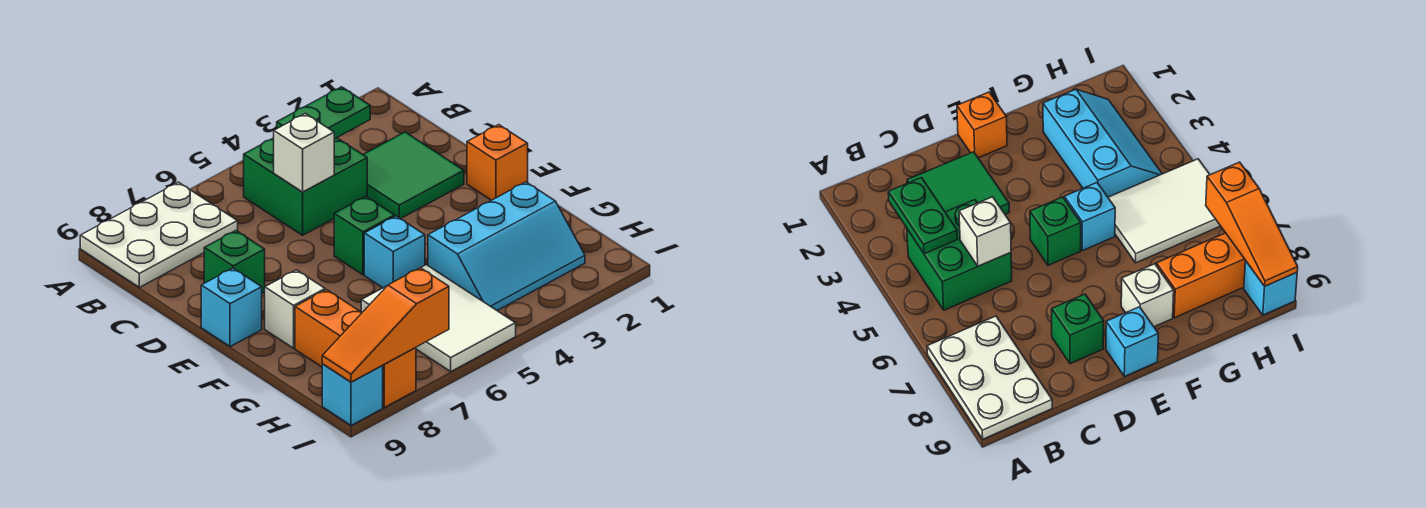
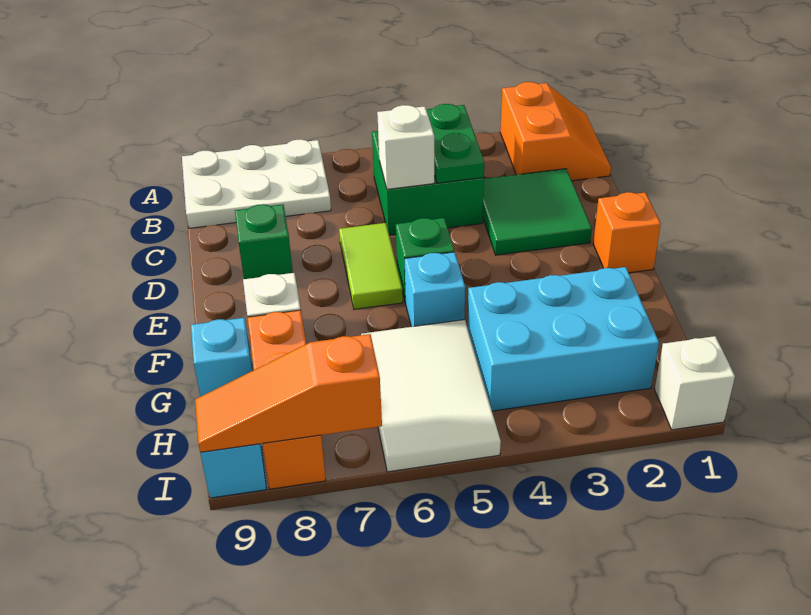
none -> orange slope A1:B2 level 1 top 2
green plate B3:B4 level 2 -> green plate B4:C4 level 2
none -> lime tile D6:E6 level 1
cyan brick E9 level 1 -> cyan brick G9 level 1
cyan slope G2:H4 level 1 top G -> cyan brick G2:H4 level 1
none -> white brick I1 level 1

